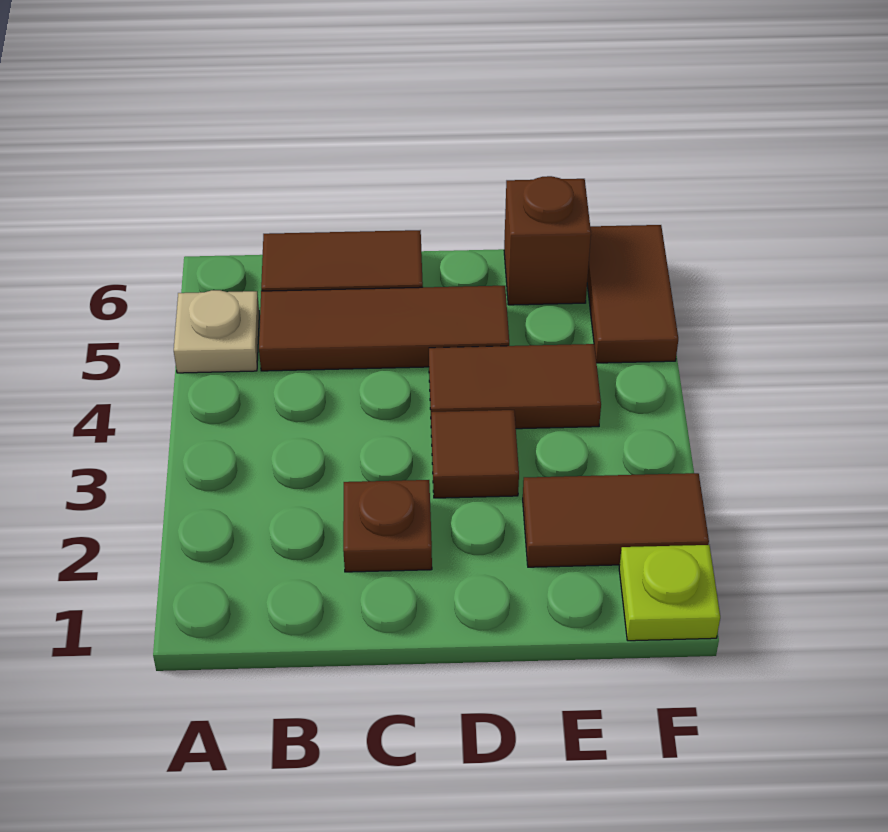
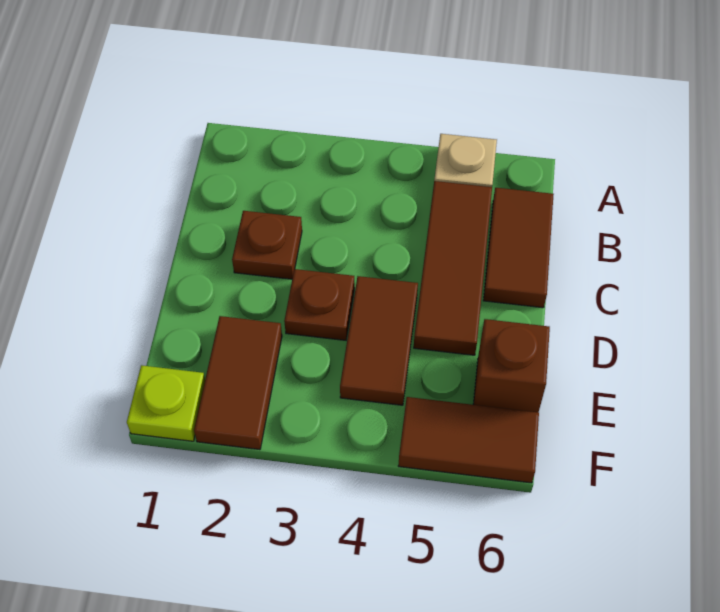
brown tile D3 level 1 -> brown plate D3 level 1

